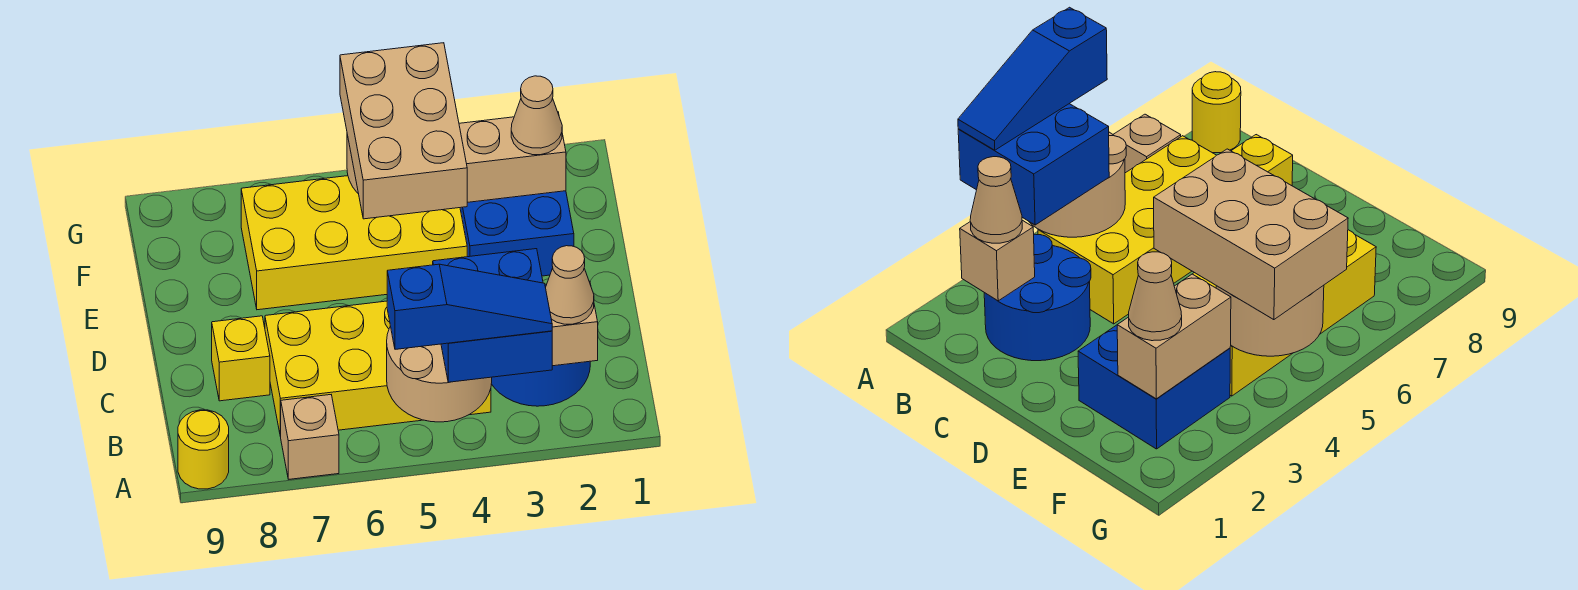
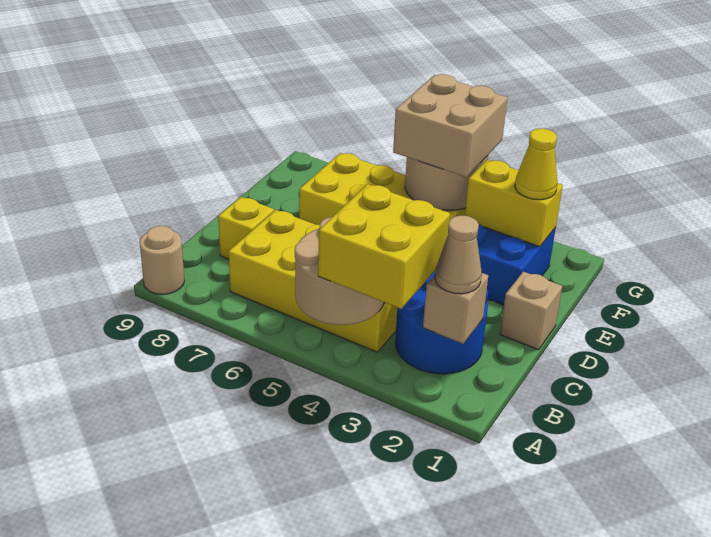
blue brick A3:B4 level 3 -> yellow brick A3:B4 level 3
blue slope A3:A5 level 4 top 5 -> none
tan brick A7 level 1 -> tan brick D1 level 1
yellow round brick A9 level 1 -> tan round brick A9 level 1
tan brick E4:G5 level 3 -> tan brick F4:G5 level 3
tan brick F2:F3 level 2 -> yellow brick F2:F3 level 2
tan cone F2 level 3 -> yellow cone F2 level 3

